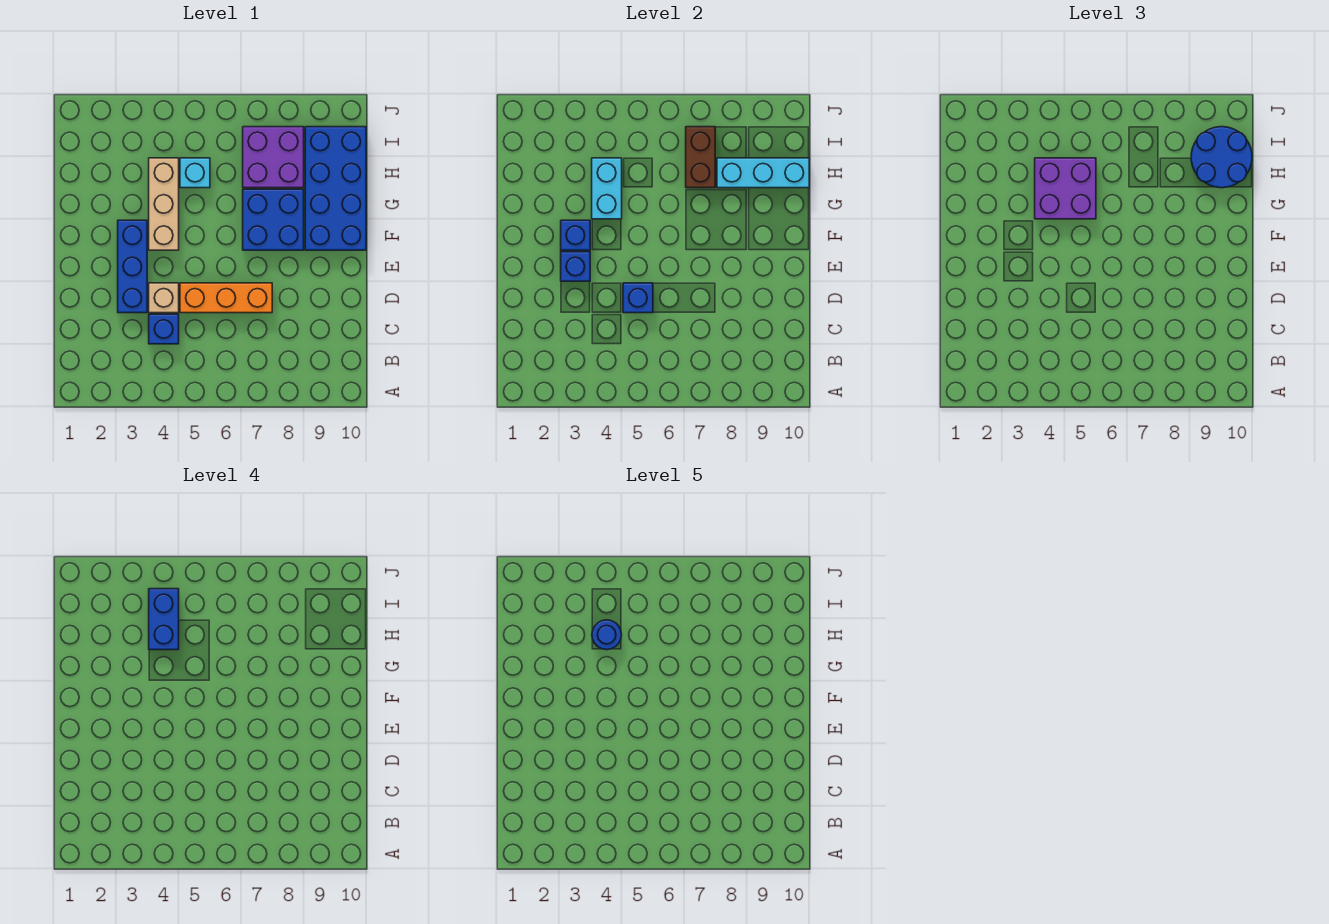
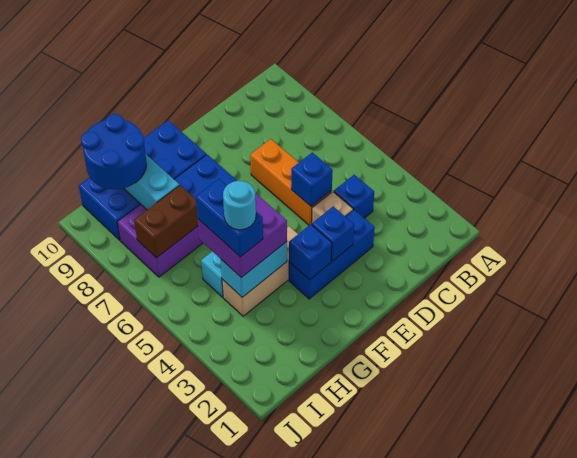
blue brick H4:I4 level 4 -> blue brick H4:H5 level 4
blue round brick H4 level 5 -> cyan round brick H4 level 5

